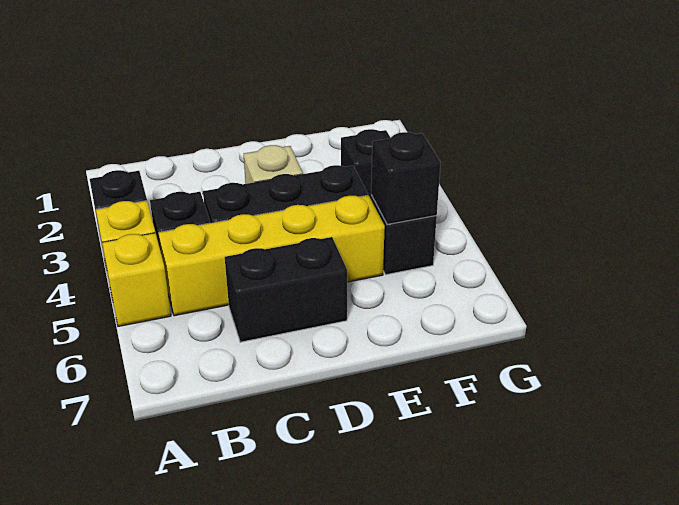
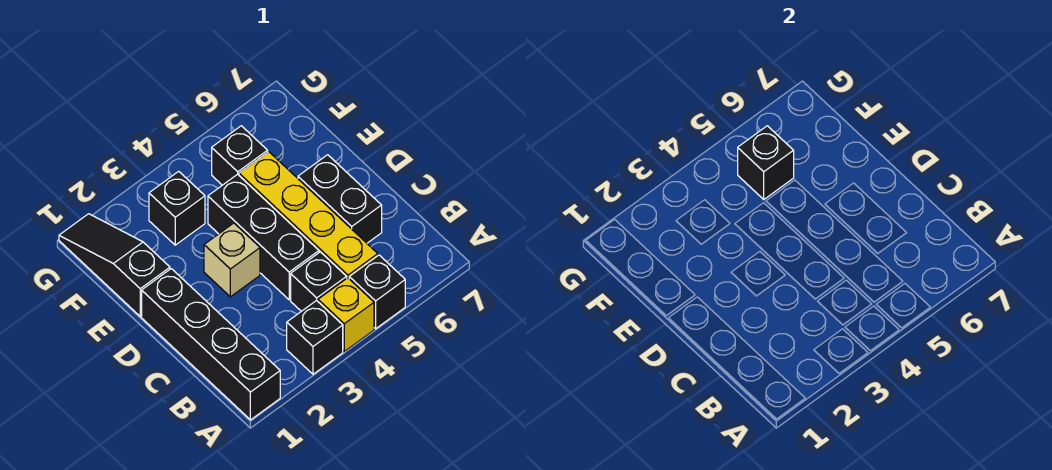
none -> black brick A1:D1 level 1
yellow brick A5 level 1 -> black brick A5 level 1
none -> black slope E1:G1 level 1 top E

